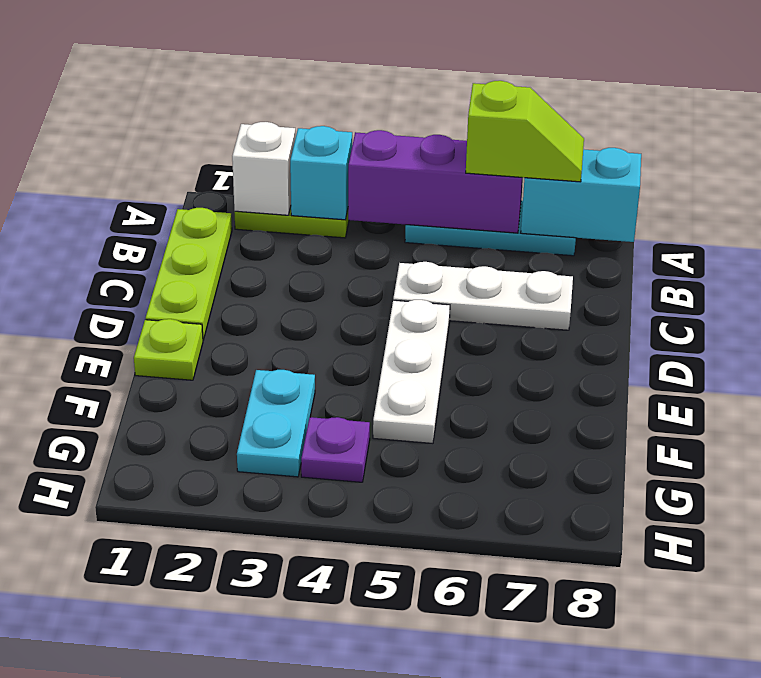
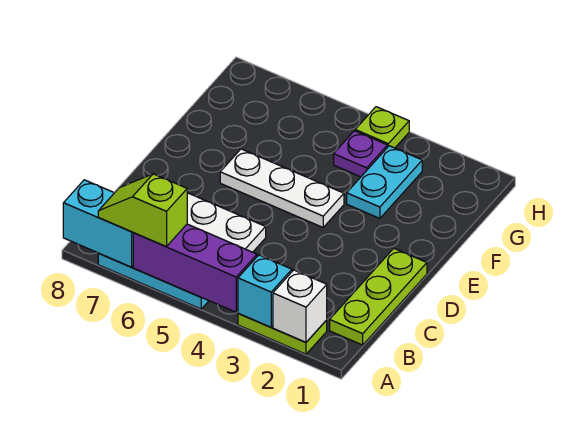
white plate D5:F5 level 1 -> white plate E4:E6 level 1
lime plate E1 level 1 -> lime plate H4 level 1

